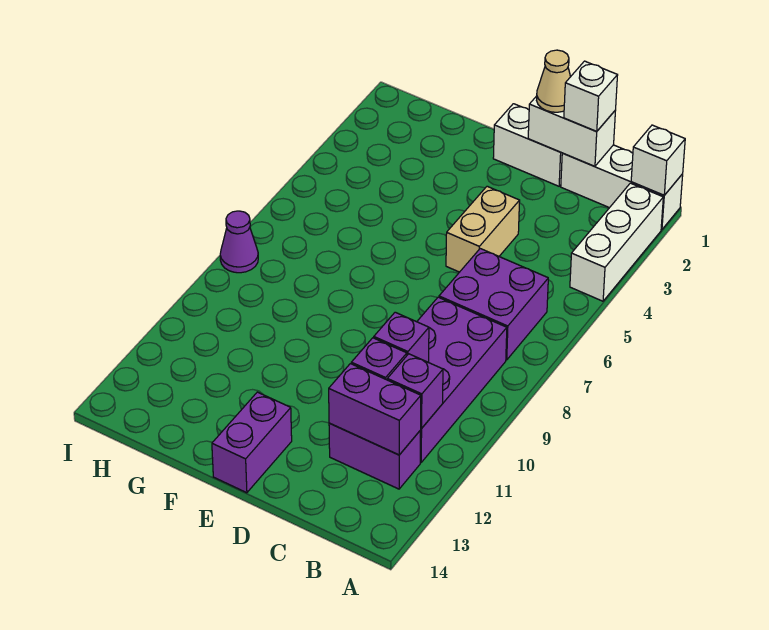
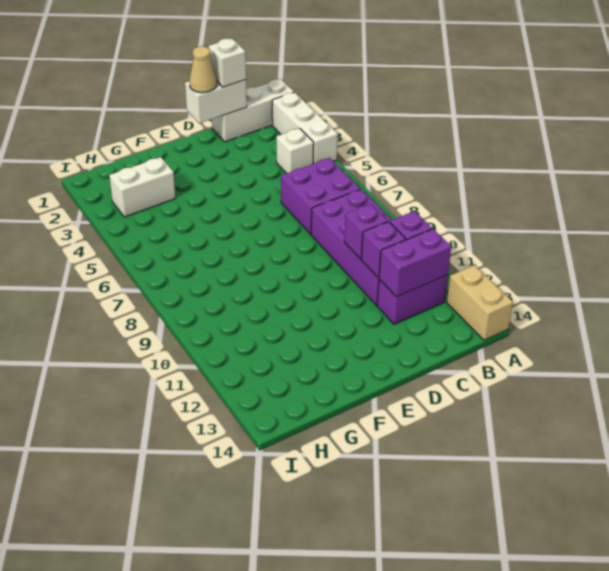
white brick A1 level 2 -> white brick B4 level 1
white brick D1:E1 level 1 -> white brick G3:H3 level 1
tan brick D4:D5 level 1 -> tan brick A13:A14 level 1
purple brick E13:E14 level 1 -> none
purple cone I8 level 1 -> none

